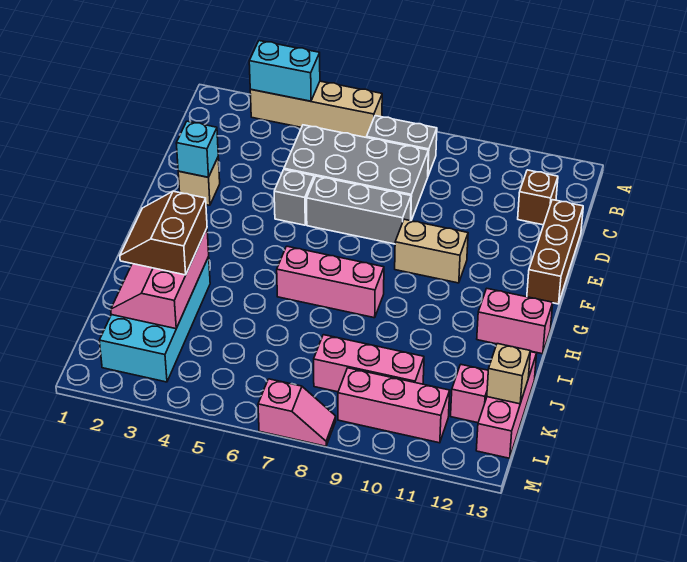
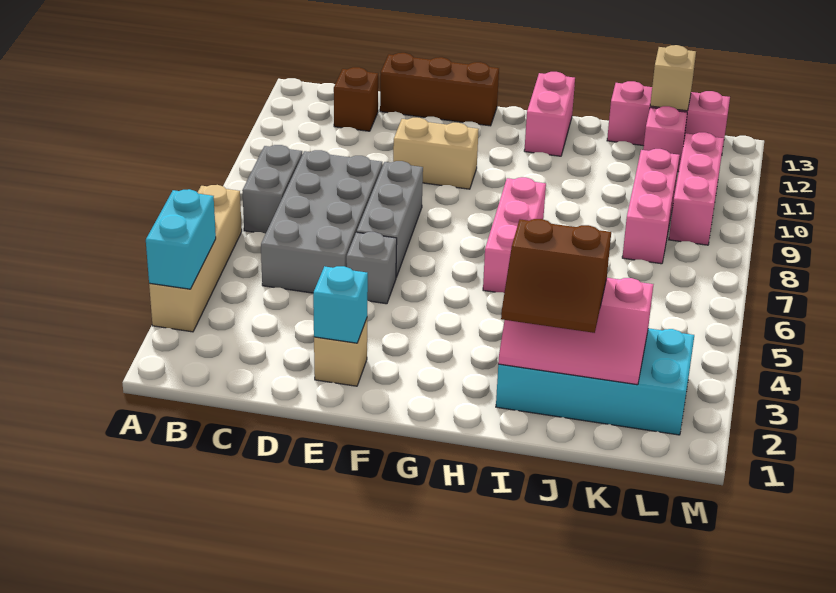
tan brick F9:F10 level 1 -> tan brick E10:F10 level 1
pink slope M7:M8 level 1 top 7 -> none

